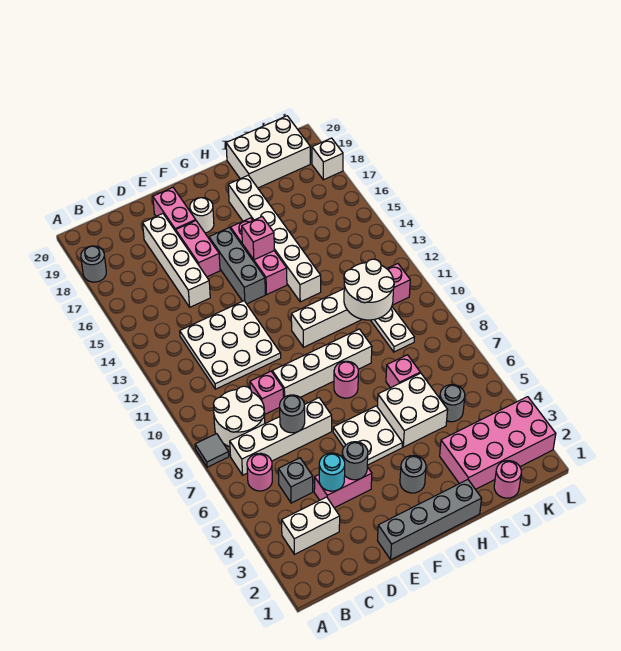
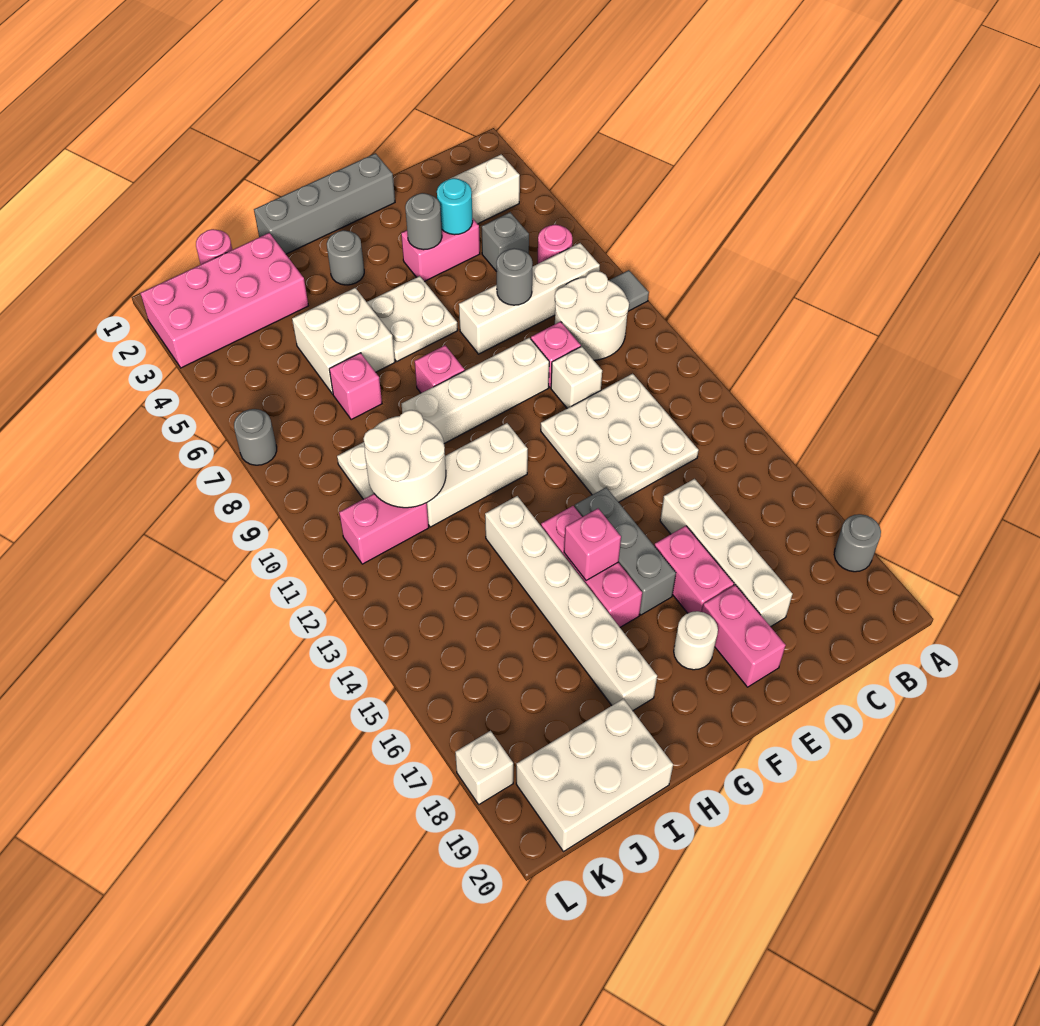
none -> white brick D10 level 1
pink round brick G8 level 1 -> pink brick G8 level 1
grey round brick J5 level 1 -> grey round brick L7 level 1

